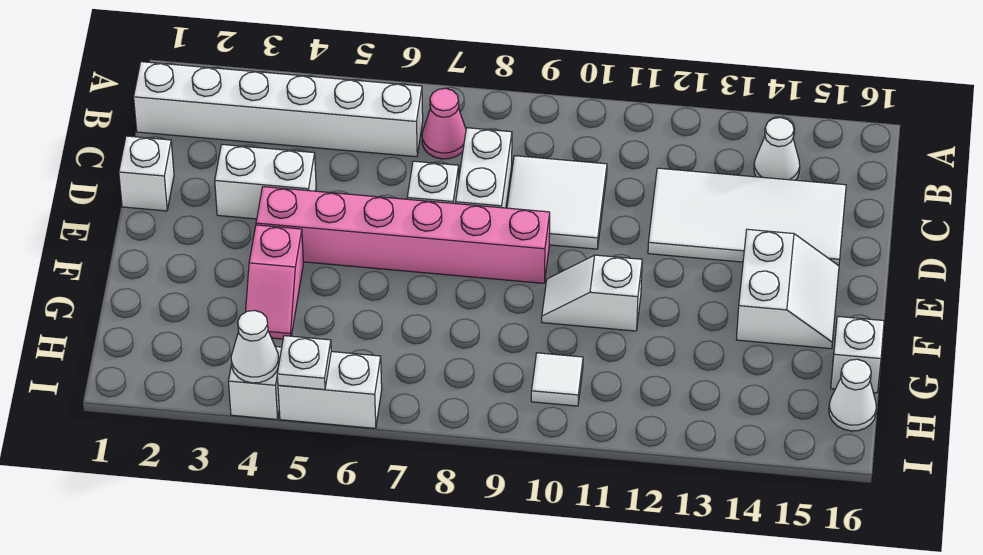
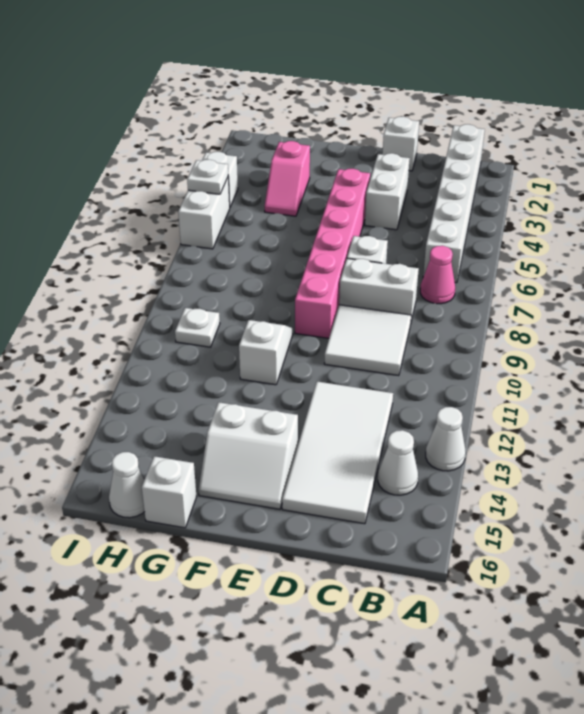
pink slope F4:G4 level 1 top F -> pink slope G3:G4 level 1 top 3
white tile H10 level 1 -> white plate H10 level 1
white cone I4 level 2 -> white cone A13 level 1

